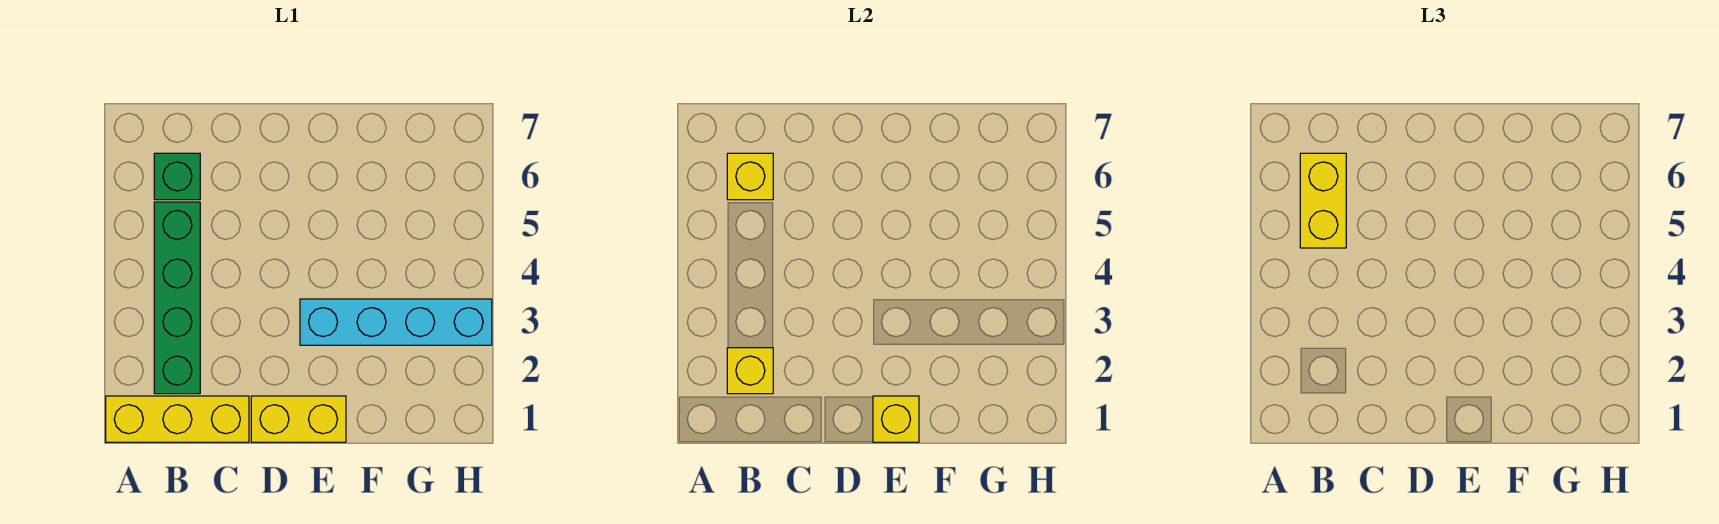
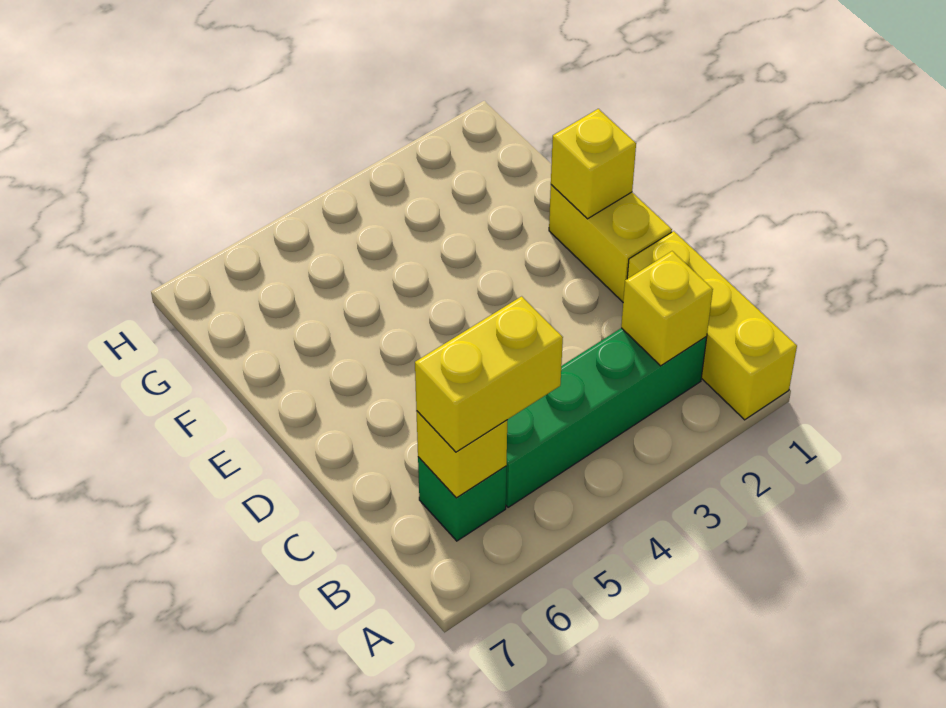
cyan brick E3:H3 level 1 -> none

